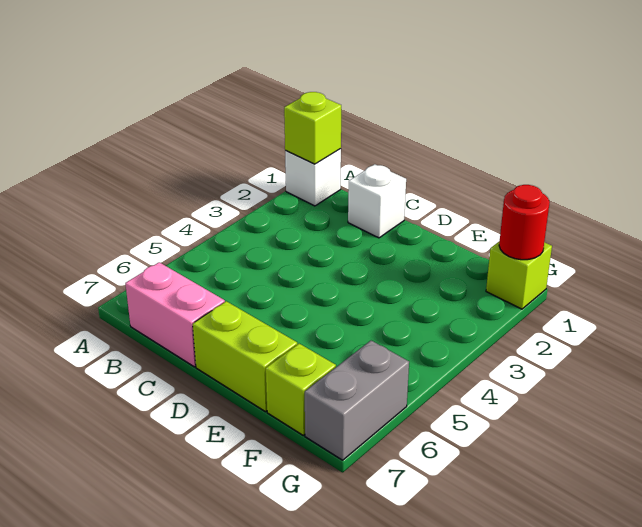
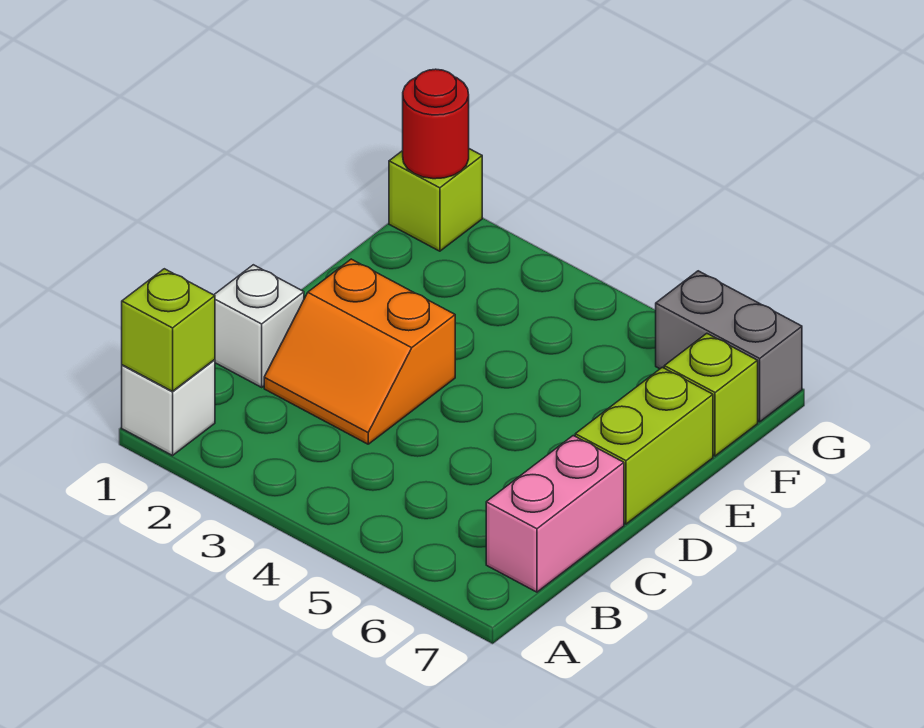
none -> orange slope C2:D3 level 1 top D

